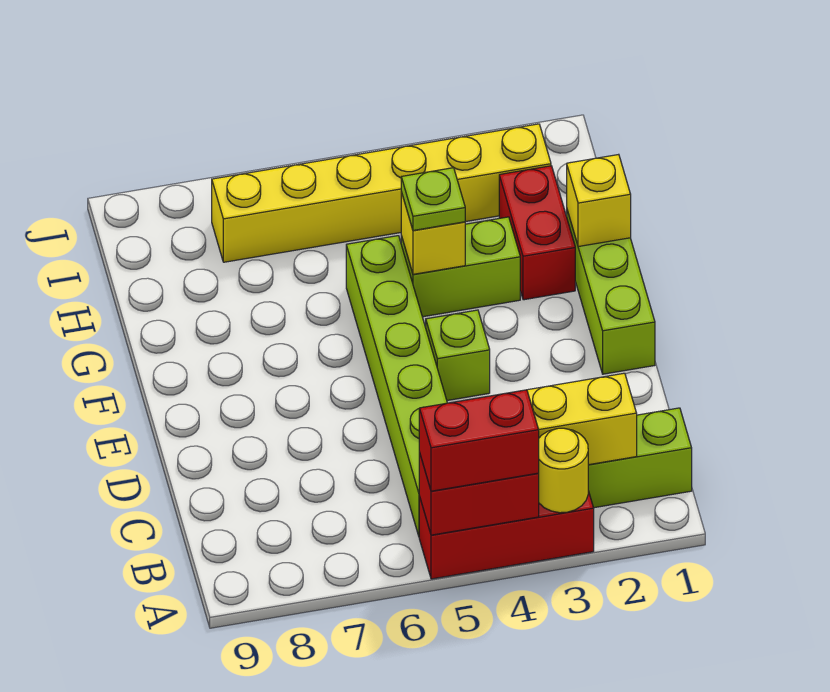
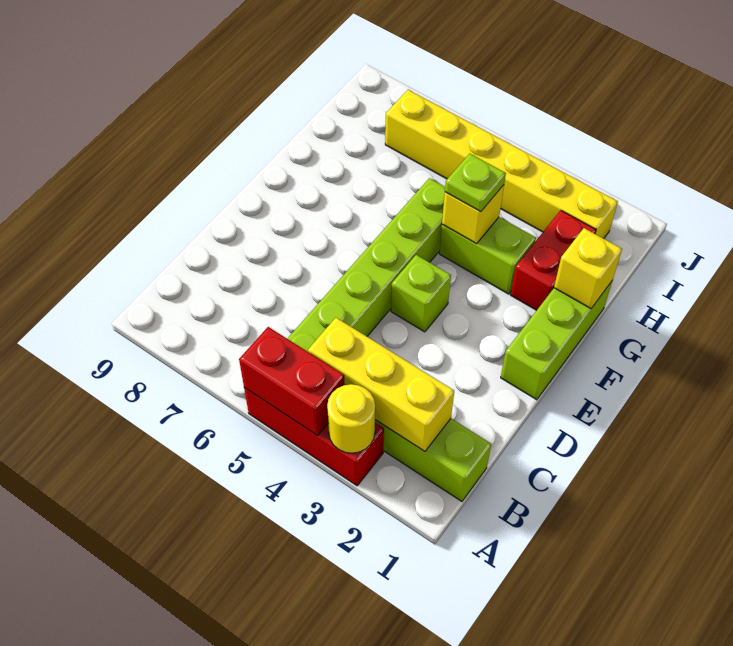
red brick A4:A5 level 3 -> none

